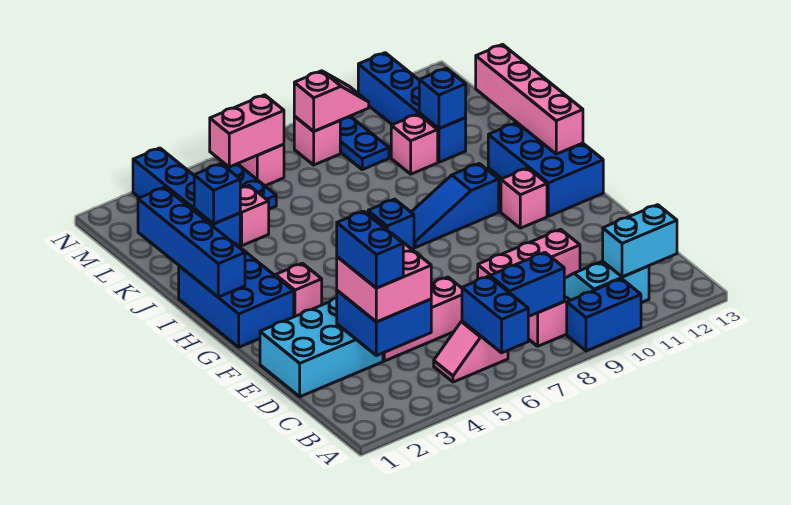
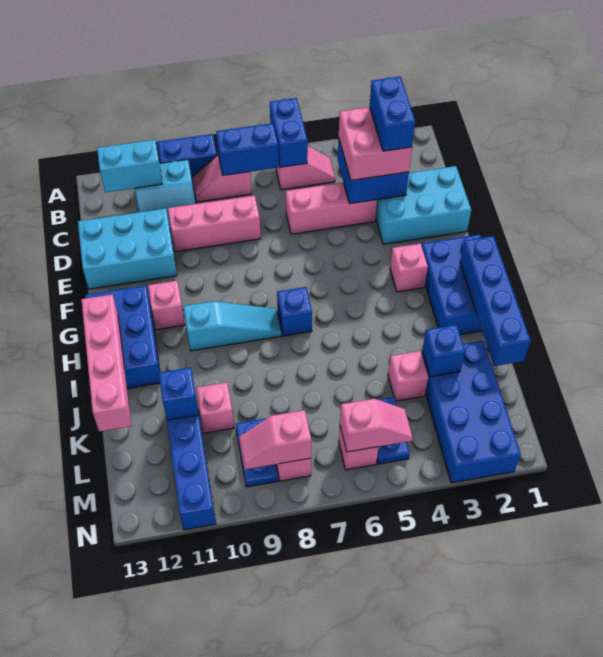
none -> cyan brick D11:E13 level 1
blue slope H8:H10 level 1 top 10 -> cyan slope H8:H10 level 1 top 10
blue brick K3:N3 level 1 -> blue brick K2:N3 level 1
pink brick M5:M6 level 2 -> pink slope M5:M6 level 2 top 6

